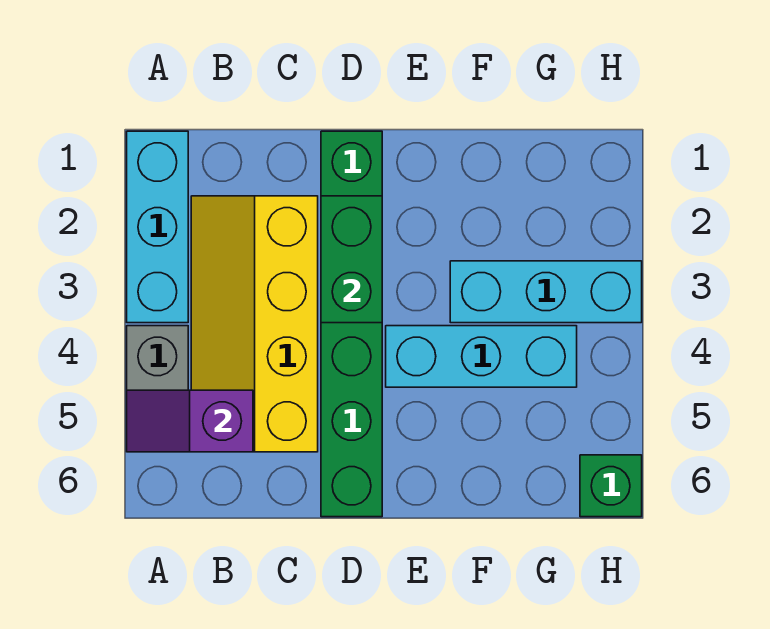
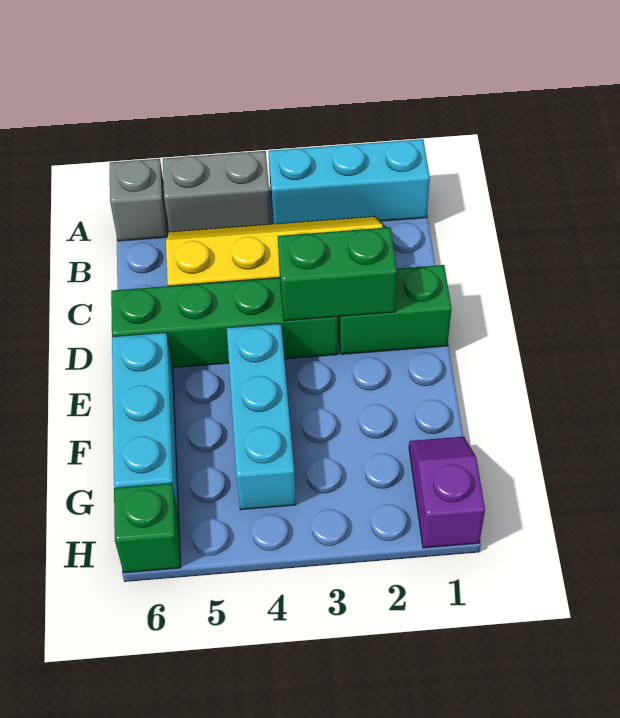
purple slope A5:B5 level 2 top B -> purple slope G1:H1 level 1 top H
none -> grey brick A6 level 1
cyan brick F3:H3 level 1 -> cyan brick E6:G6 level 1

